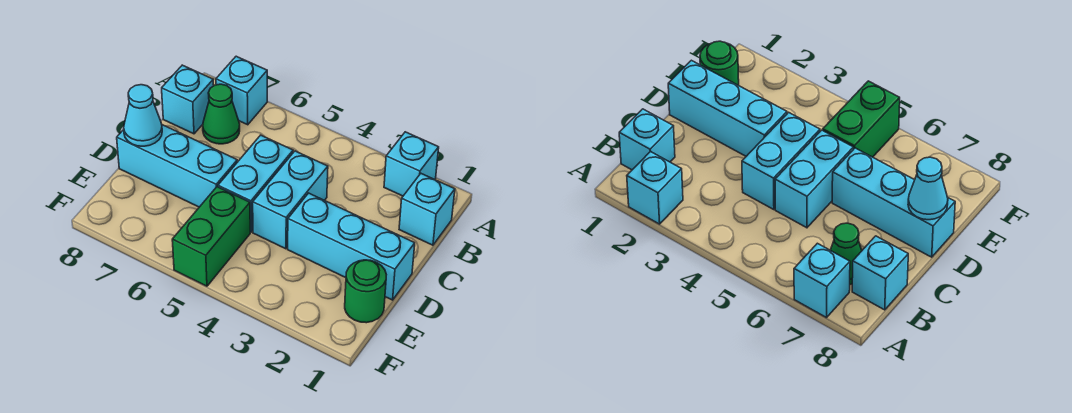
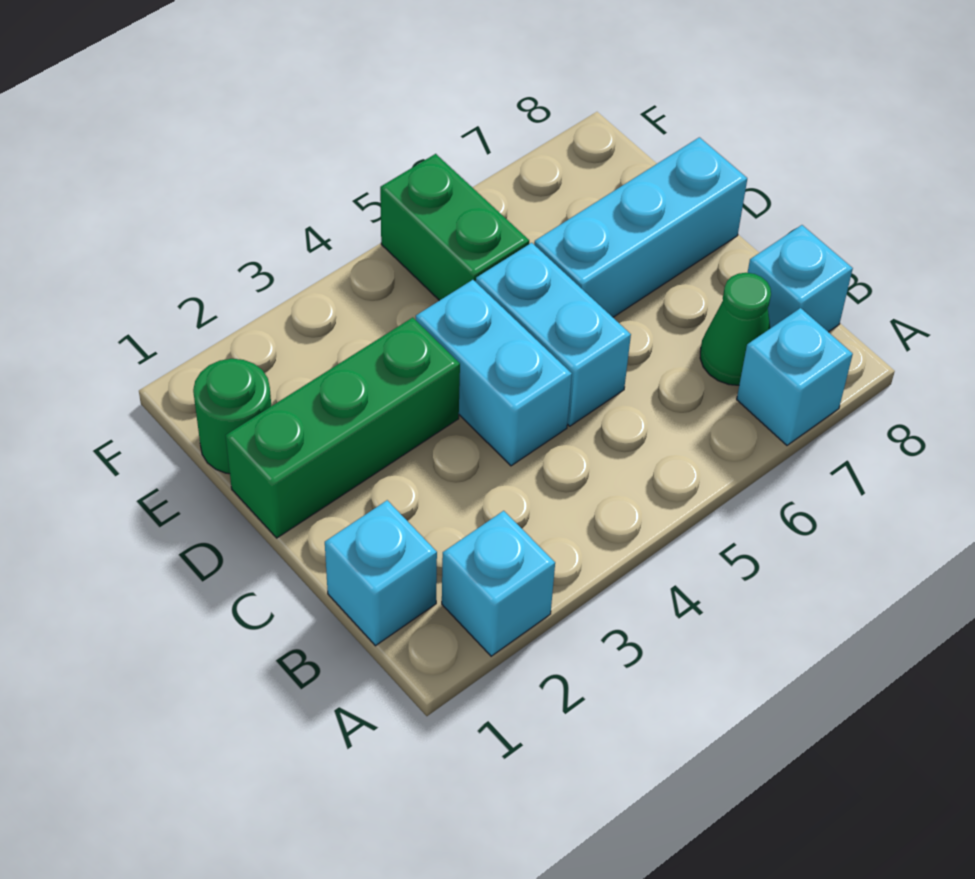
cyan brick D1:D3 level 1 -> green brick D1:D3 level 1
cyan cone D8 level 2 -> none

